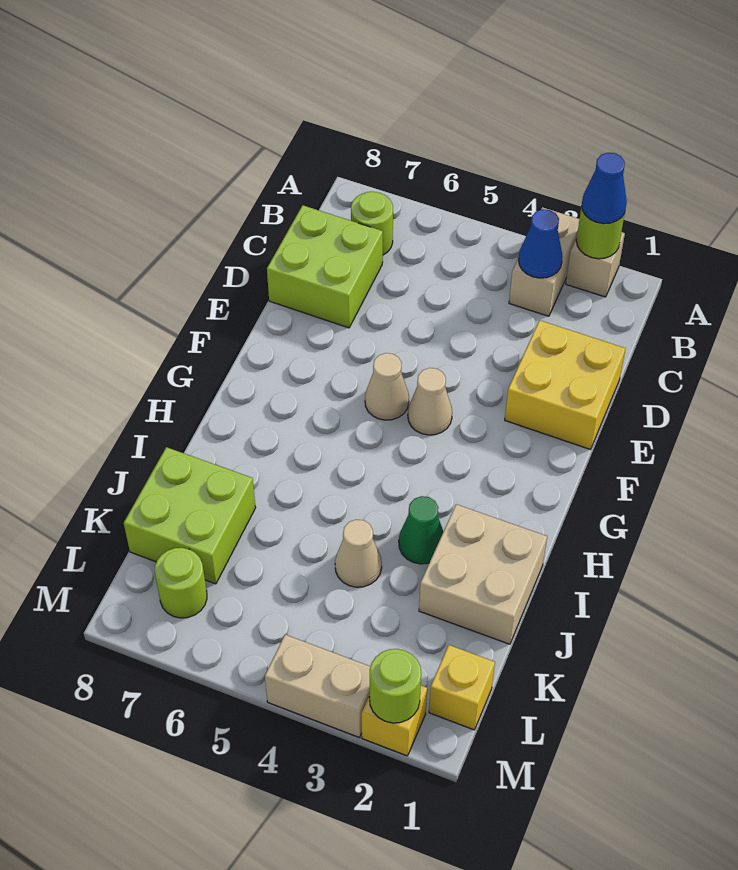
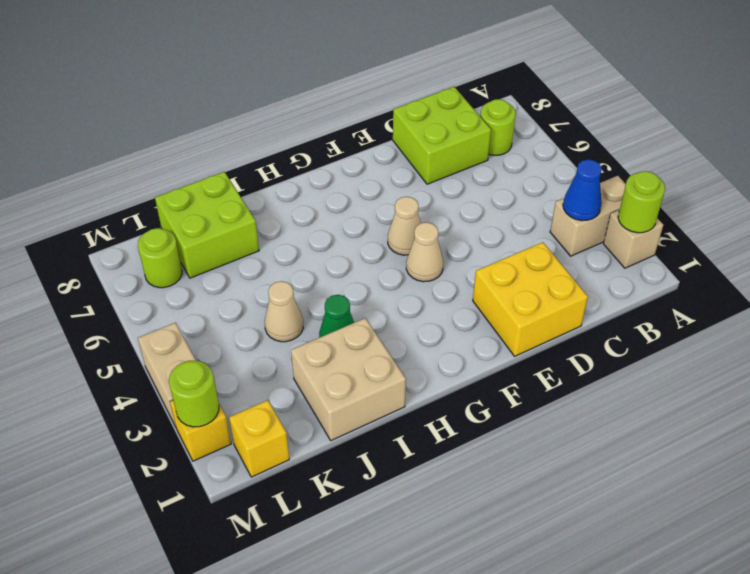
blue cone A2 level 3 -> none

